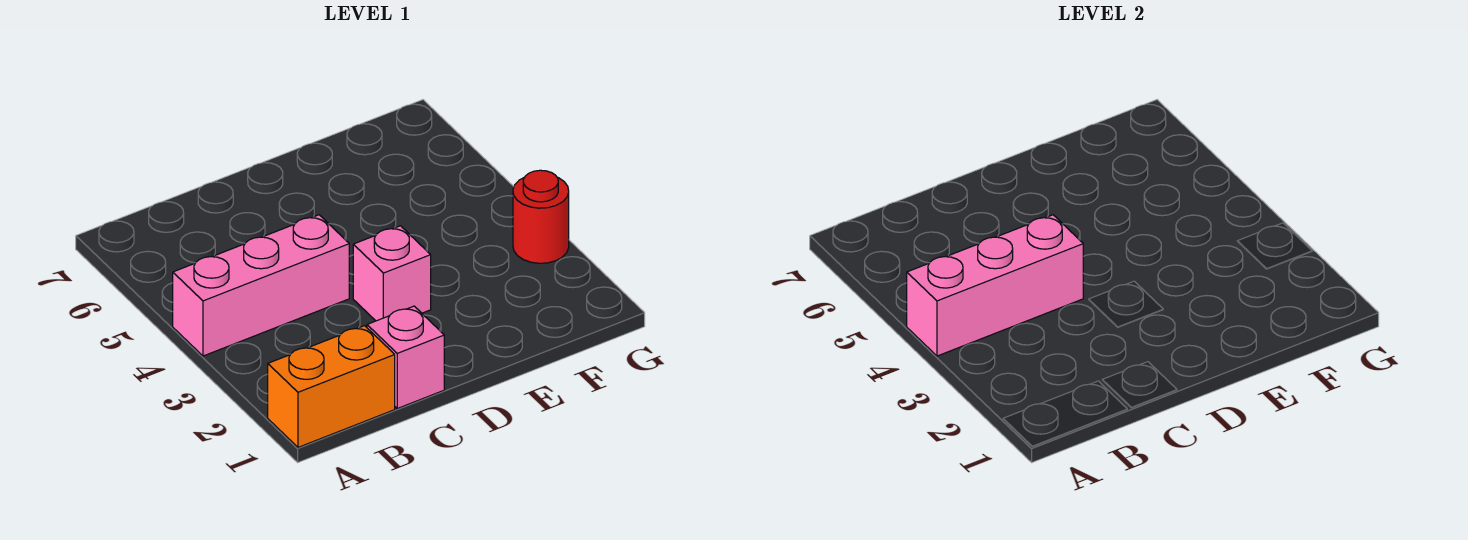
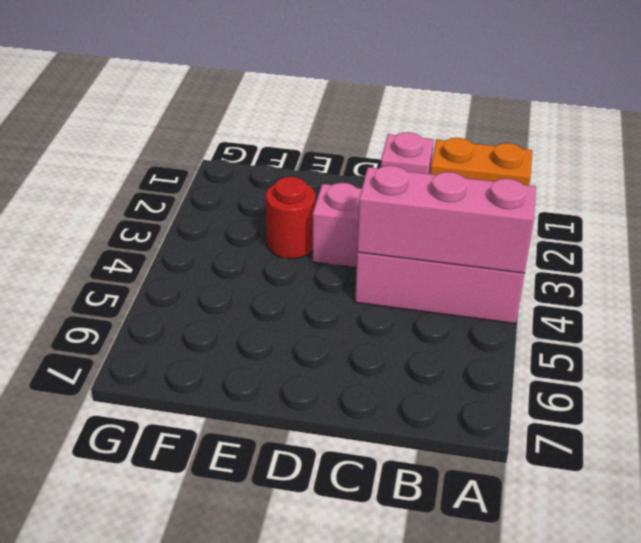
red round brick G3 level 1 -> red round brick E3 level 1

